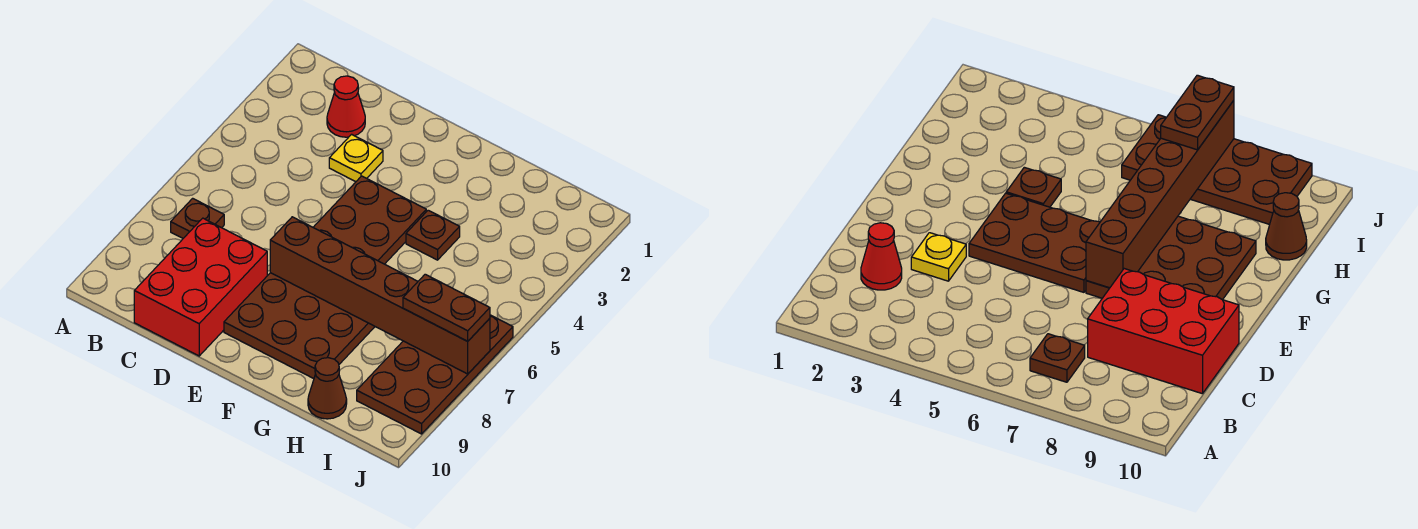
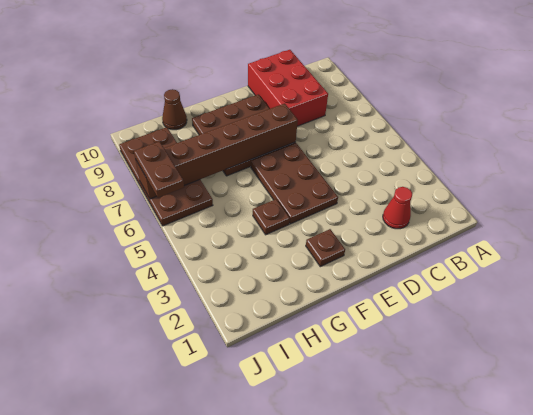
brown plate B7 level 1 -> brown plate F2 level 1
yellow plate D3 level 1 -> none
brown plate I7:J7 level 3 -> brown plate J6:J7 level 3

